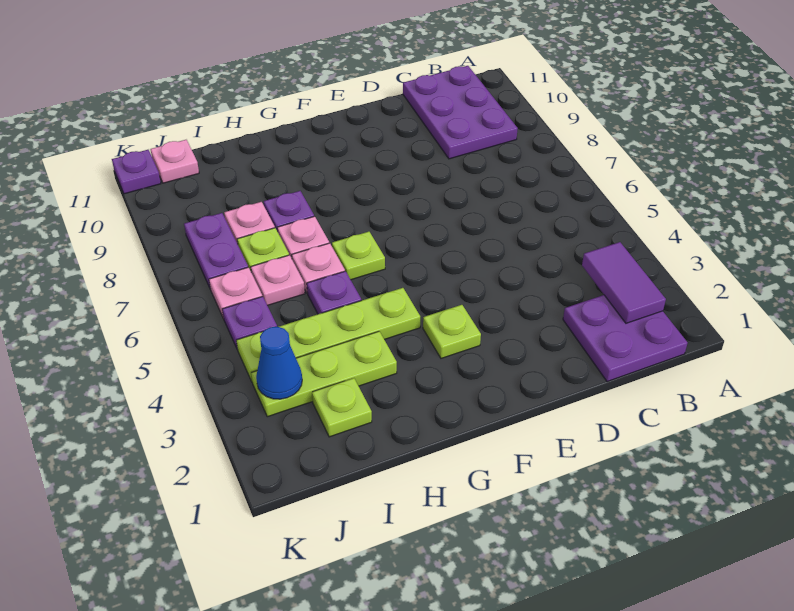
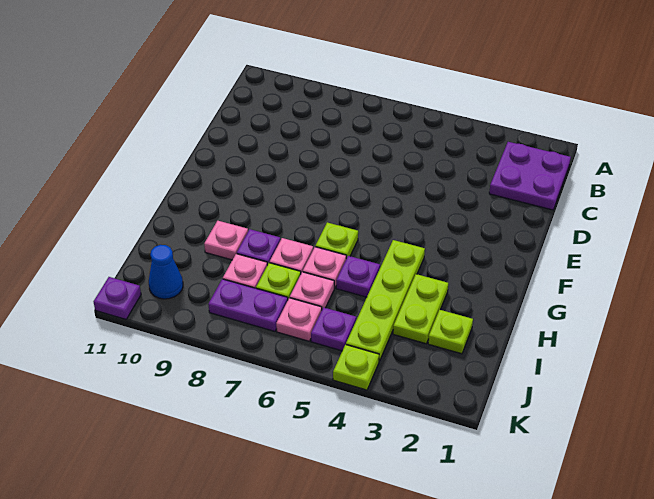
purple tile B2:B3 level 2 -> none
purple plate B9:C11 level 1 -> none
lime plate F3 level 1 -> lime plate K4 level 1
lime plate H3:J3 level 1 -> lime plate H3:I3 level 1
blue cone J3 level 2 -> blue cone J10 level 1
pink plate J11 level 1 -> pink plate H9 level 1

